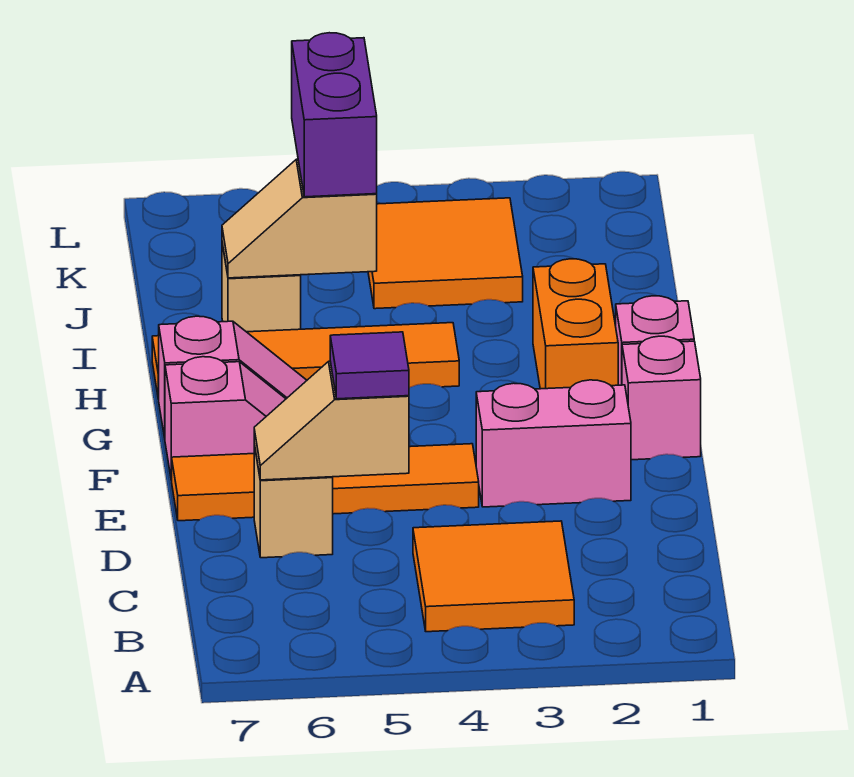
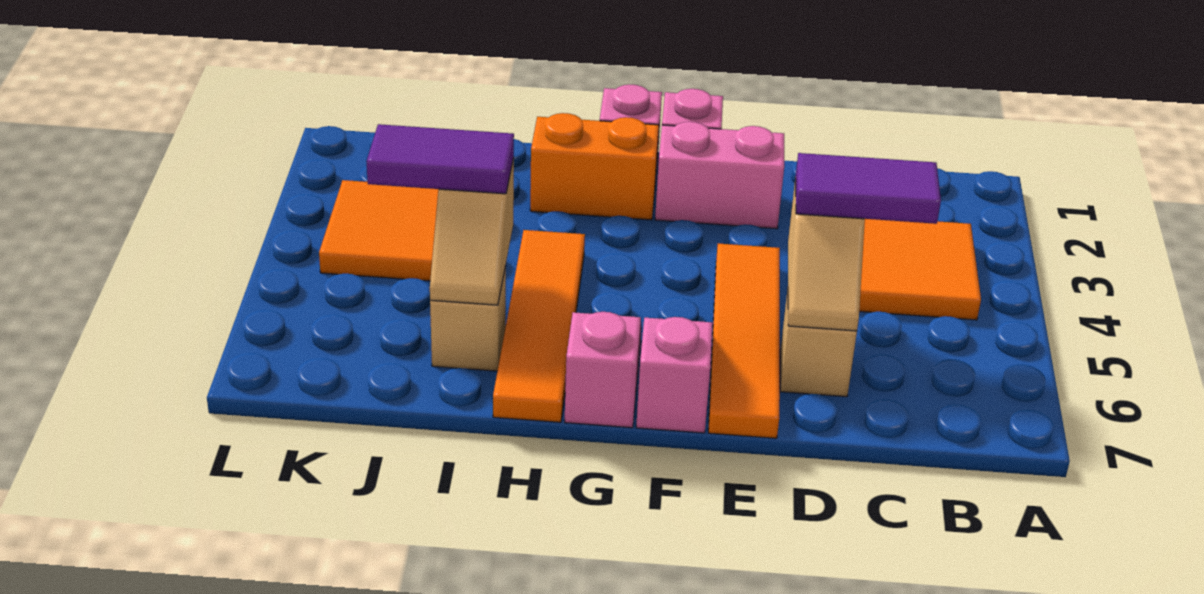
purple tile D5 level 3 -> purple tile C5:D5 level 3
pink brick E2:E3 level 1 -> pink brick E2:F2 level 1
purple brick I5:J5 level 3 -> purple tile I5:J5 level 3

